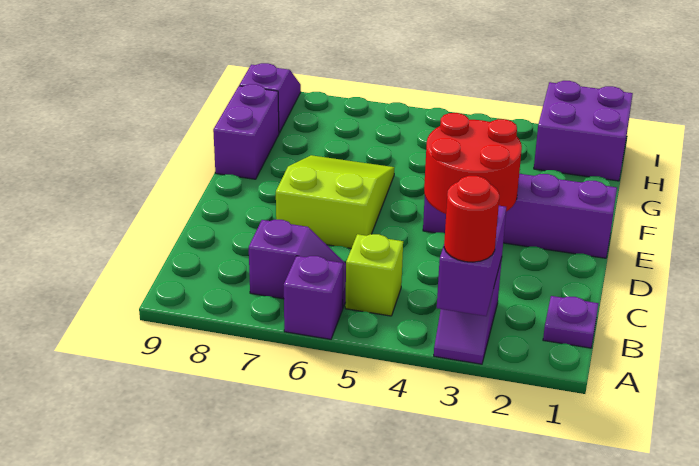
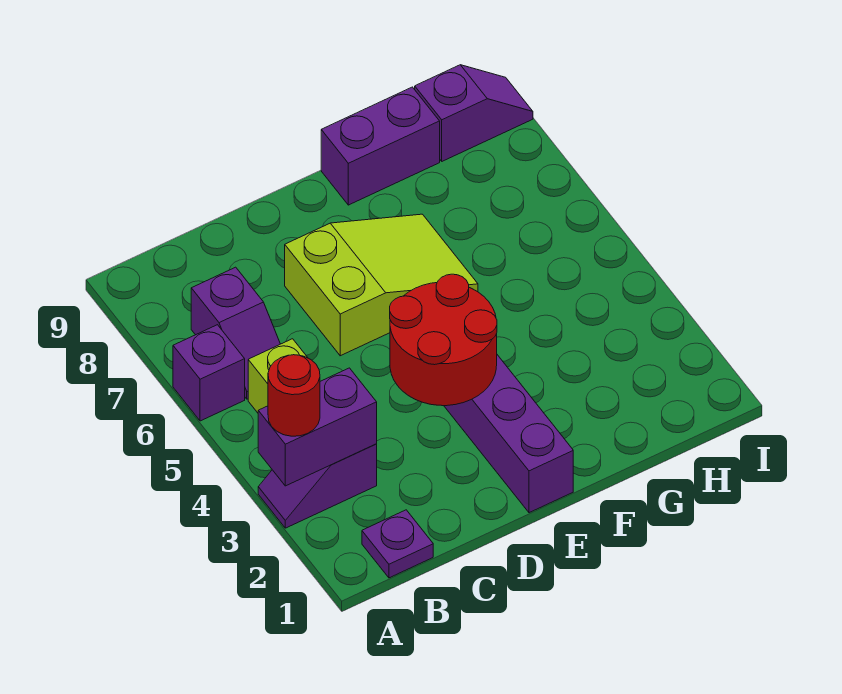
purple brick H1:I2 level 1 -> none

